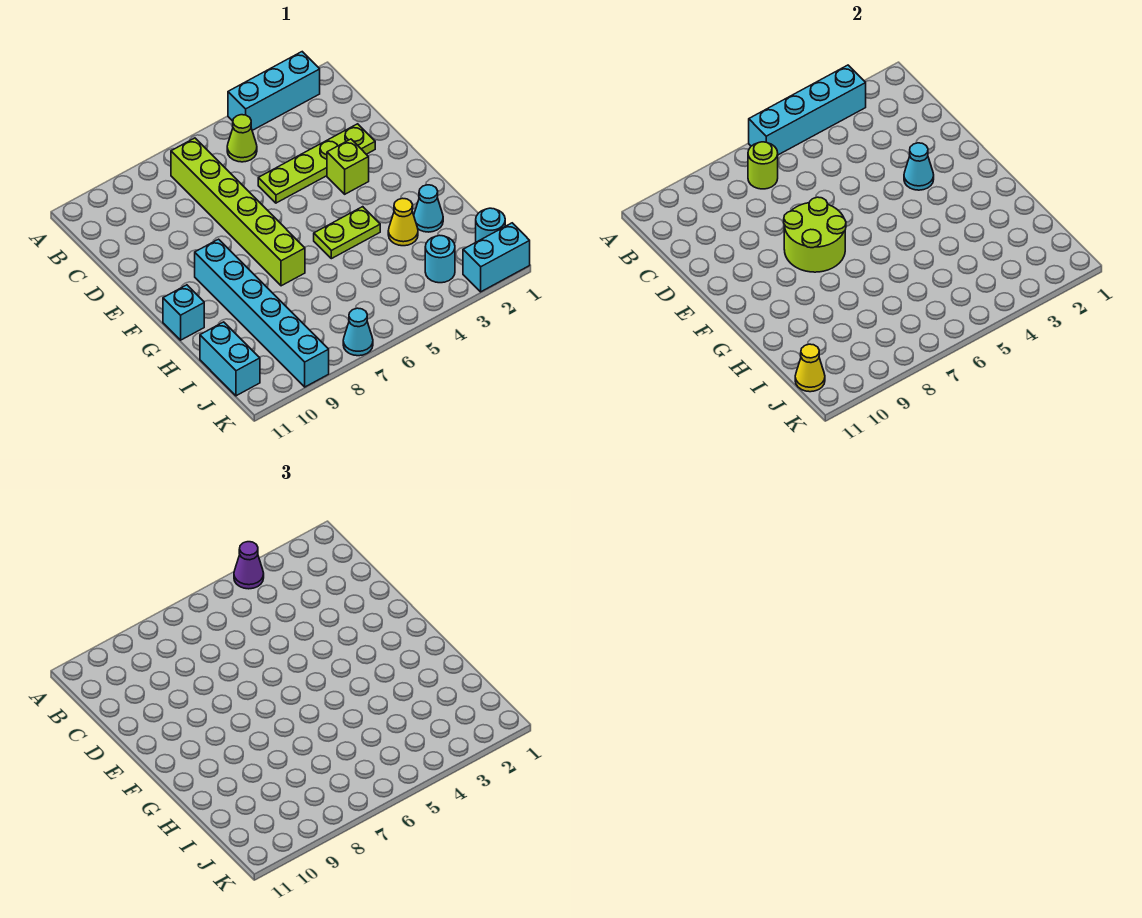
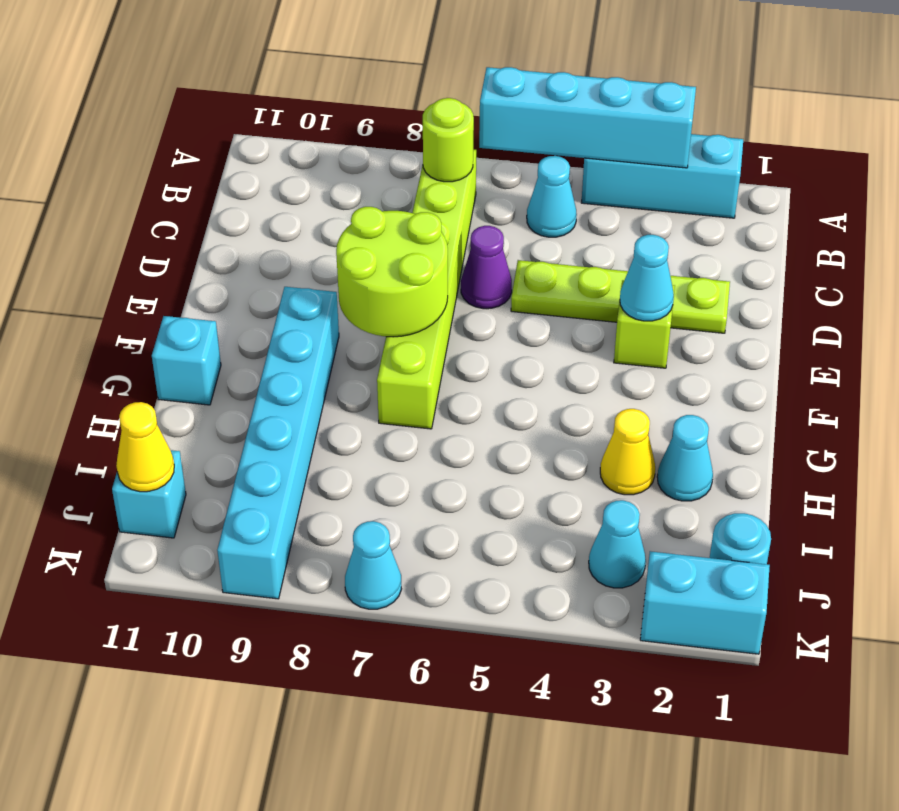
purple cone A4 level 3 -> purple cone D6 level 1
lime cone B5 level 1 -> cyan cone B5 level 1
lime plate G4:G5 level 1 -> none
cyan brick I11:J11 level 1 -> cyan brick J11 level 1
cyan round brick J3 level 1 -> cyan cone J3 level 1

